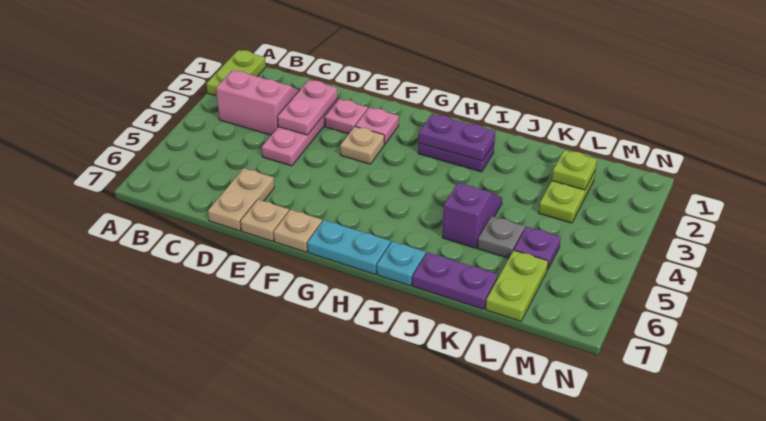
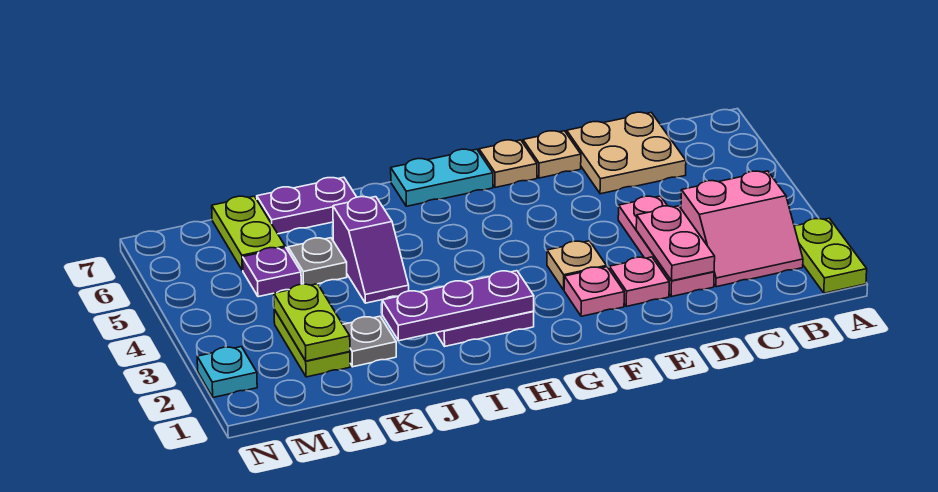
tan plate D6:D7 level 1 -> tan plate C6:D7 level 1
purple plate H2:I2 level 2 -> purple plate H2:J2 level 2
cyan plate I7 level 1 -> cyan plate N2 level 1
none -> grey plate K2 level 1
lime plate L2 level 2 -> lime plate L2:L3 level 2

